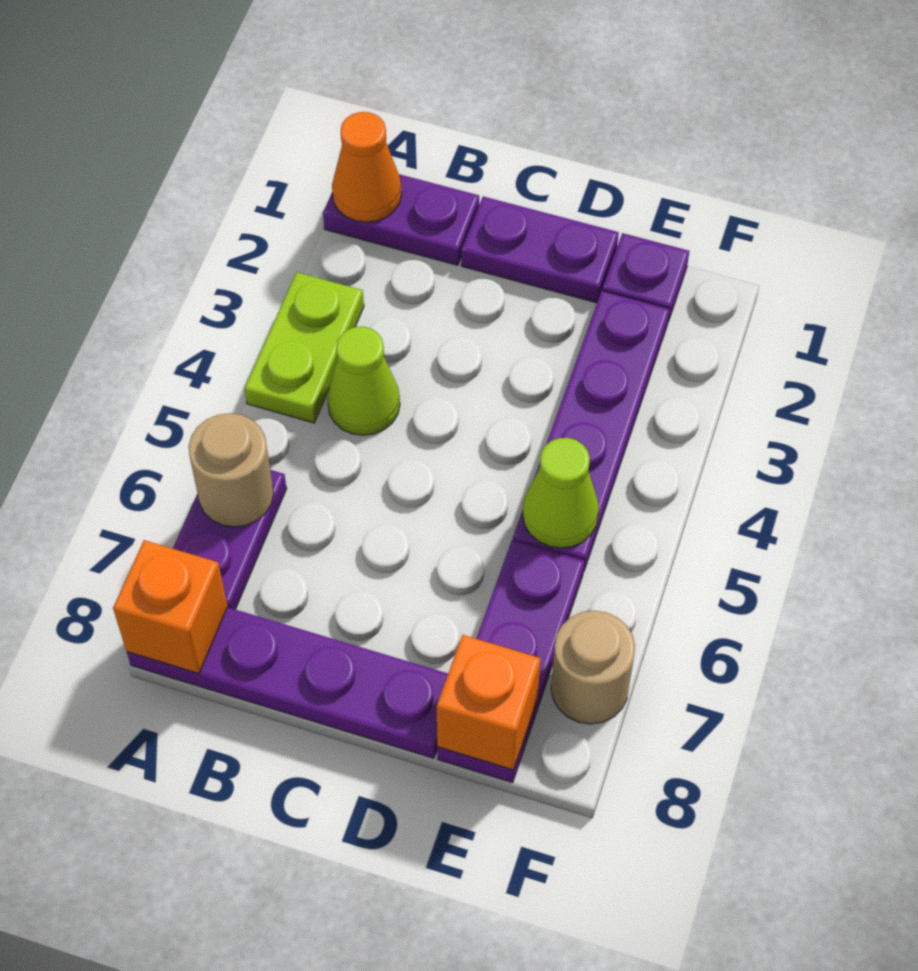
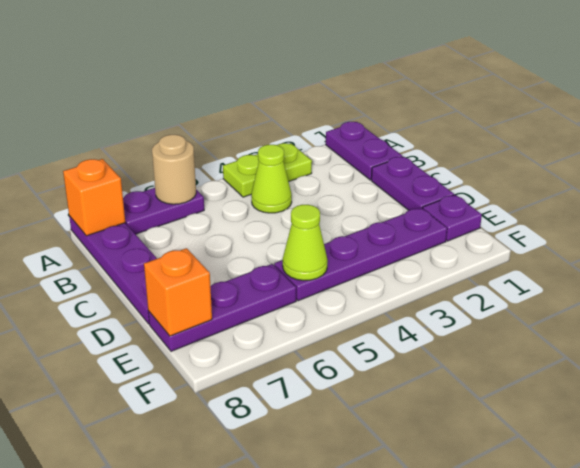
orange cone A1 level 2 -> none
tan round brick F7 level 1 -> none

